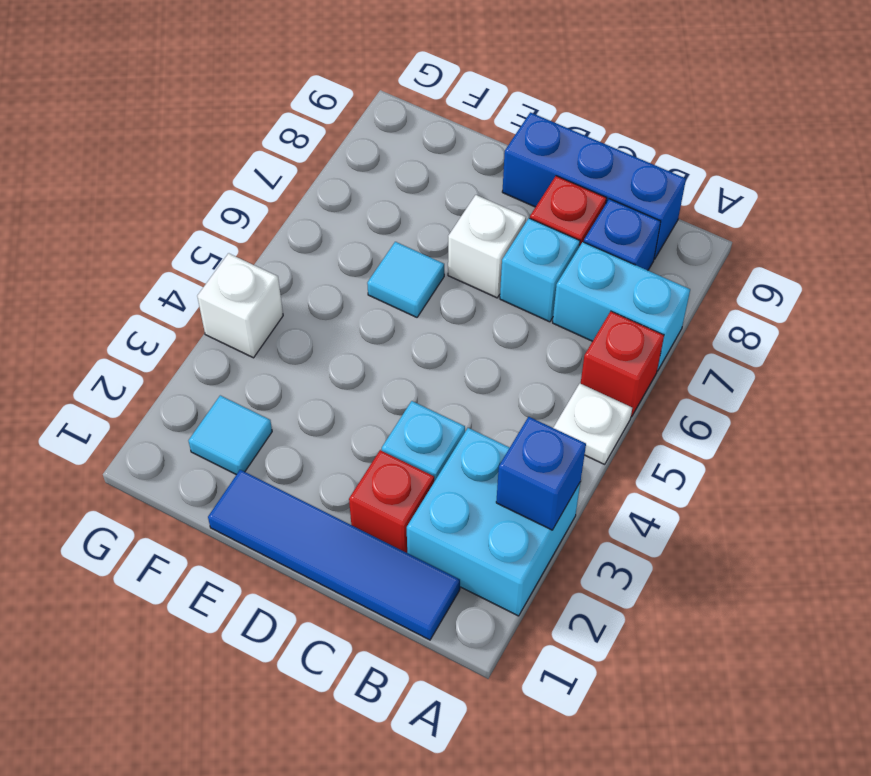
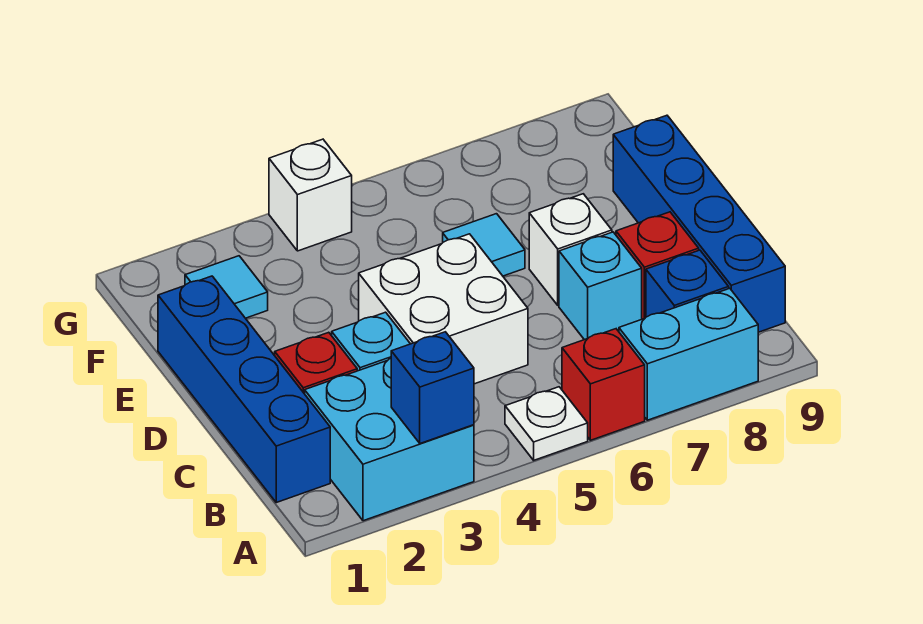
cyan brick A7:B7 level 1 -> cyan brick A7:A8 level 1
blue tile B1:E1 level 1 -> blue brick B1:E1 level 1
blue brick B9:D9 level 1 -> blue brick B9:E9 level 1
none -> white brick C4:D5 level 1

